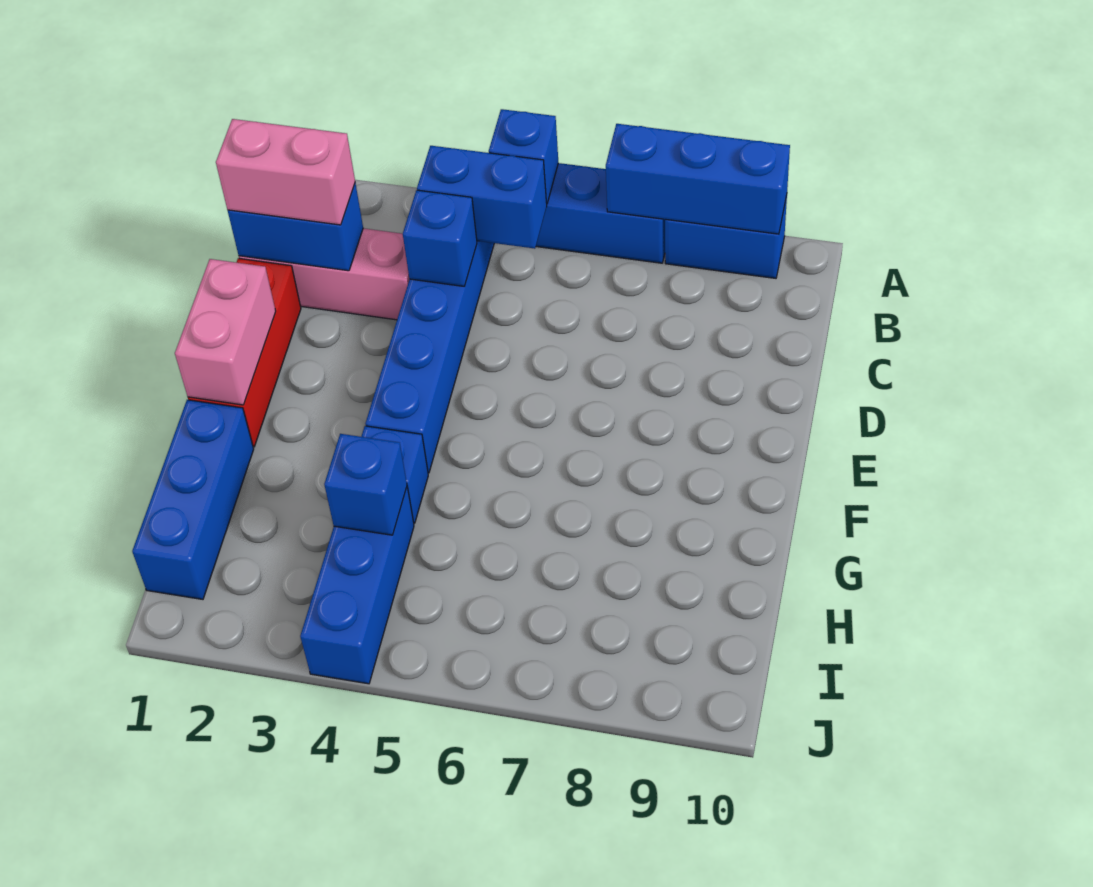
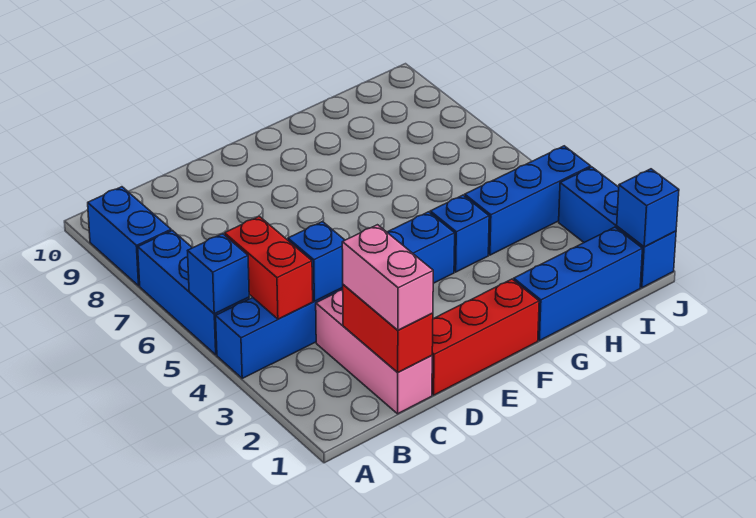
blue brick A7:A9 level 2 -> blue brick J1:J3 level 1
blue brick B4:B5 level 2 -> red brick B4:B5 level 2
blue brick C1:C2 level 2 -> red brick C1:C2 level 2
pink brick E1:F1 level 2 -> none
blue brick H4 level 2 -> blue brick J1 level 2

